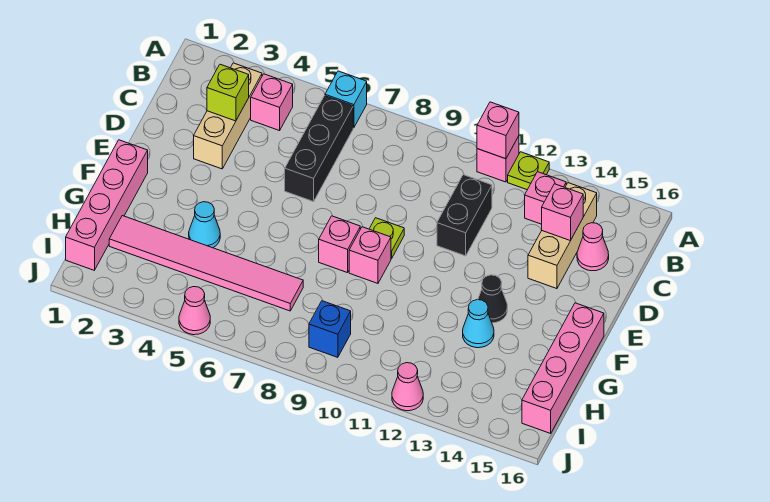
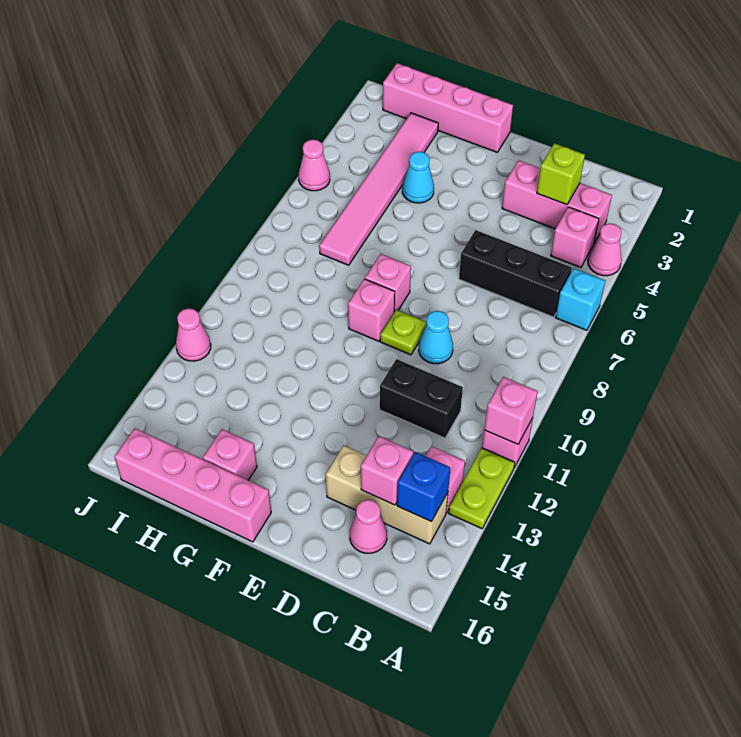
none -> pink cone A4 level 1
lime plate A12 level 1 -> lime plate A12:A13 level 1
tan brick B3:D3 level 1 -> pink brick B3:D3 level 1
black cone F13 level 1 -> none
cyan cone G13 level 1 -> cyan cone D9 level 1
none -> pink brick G15 level 1
blue brick I9 level 1 -> blue brick B14 level 2

